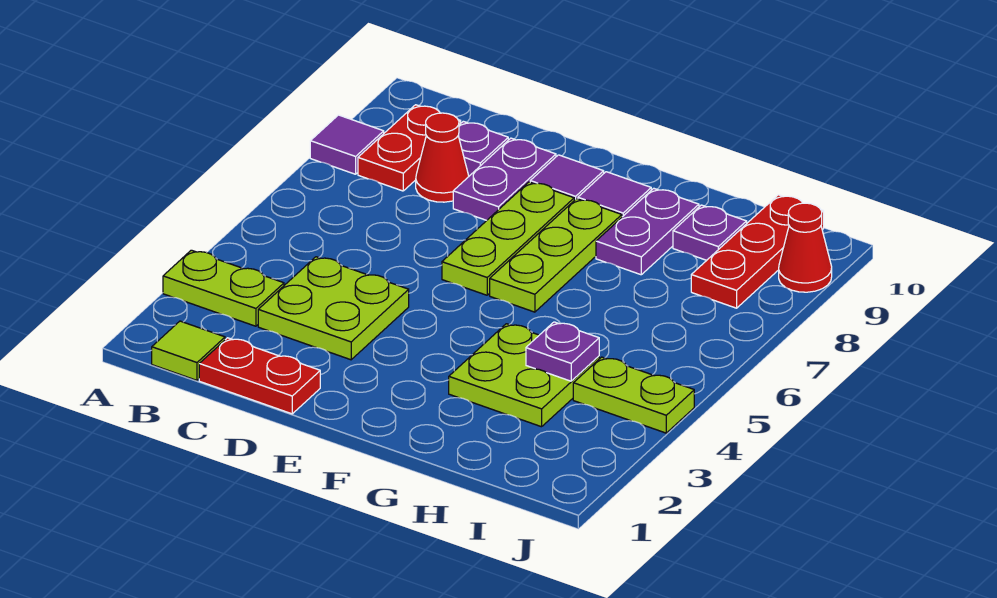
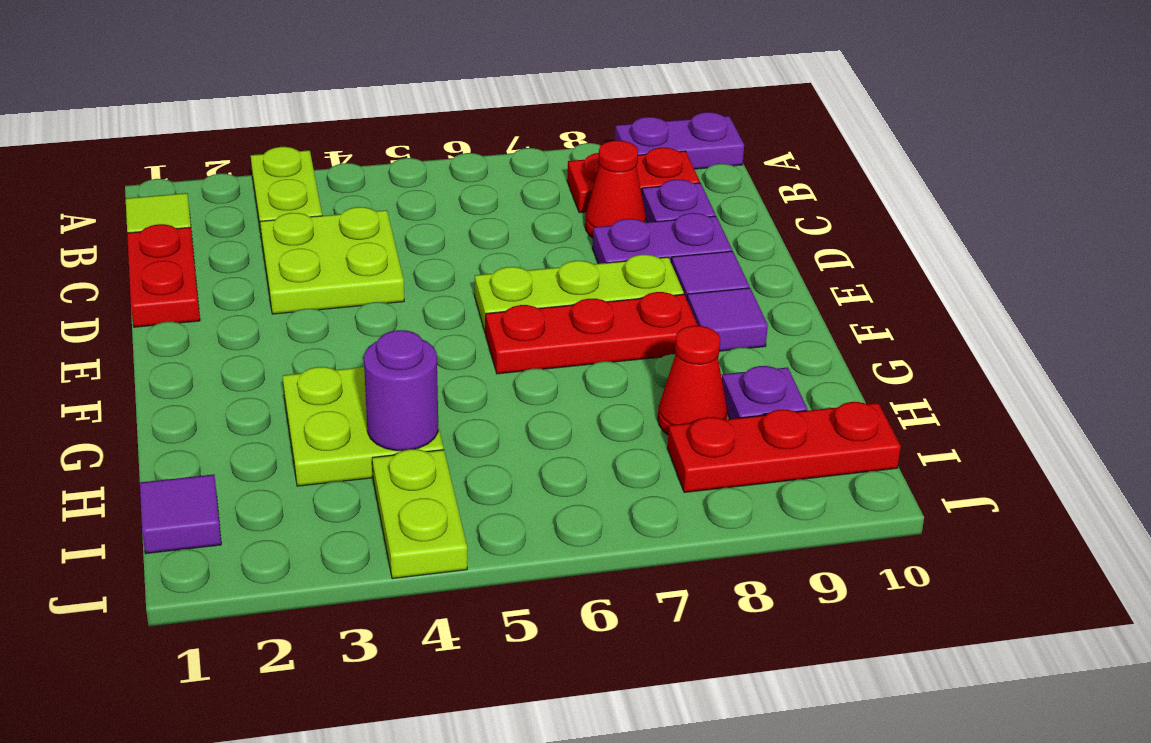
purple tile A8 level 1 -> purple tile I1 level 1
lime plate F6:F8 level 1 -> red plate F6:F8 level 1
purple plate G8:G9 level 1 -> purple plate A9:A10 level 1
purple plate H4 level 2 -> purple round brick H4 level 2
red cone J9 level 1 -> red cone H8 level 1

